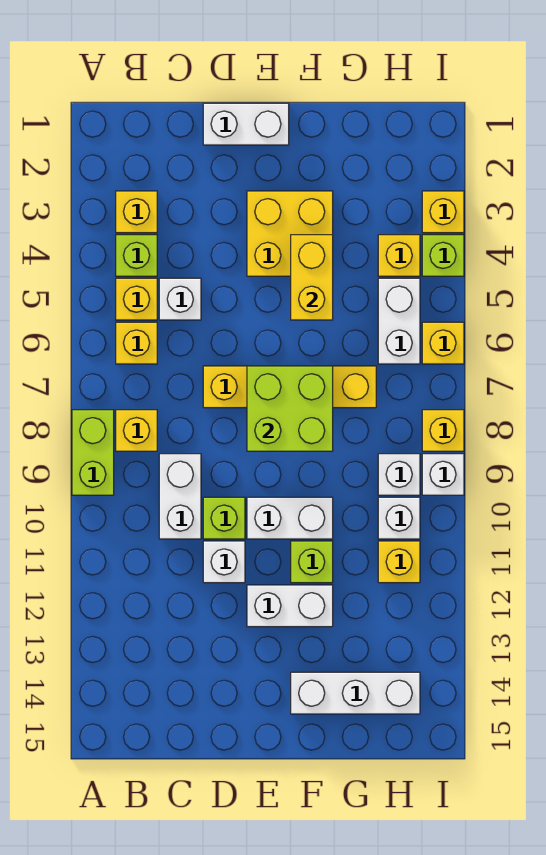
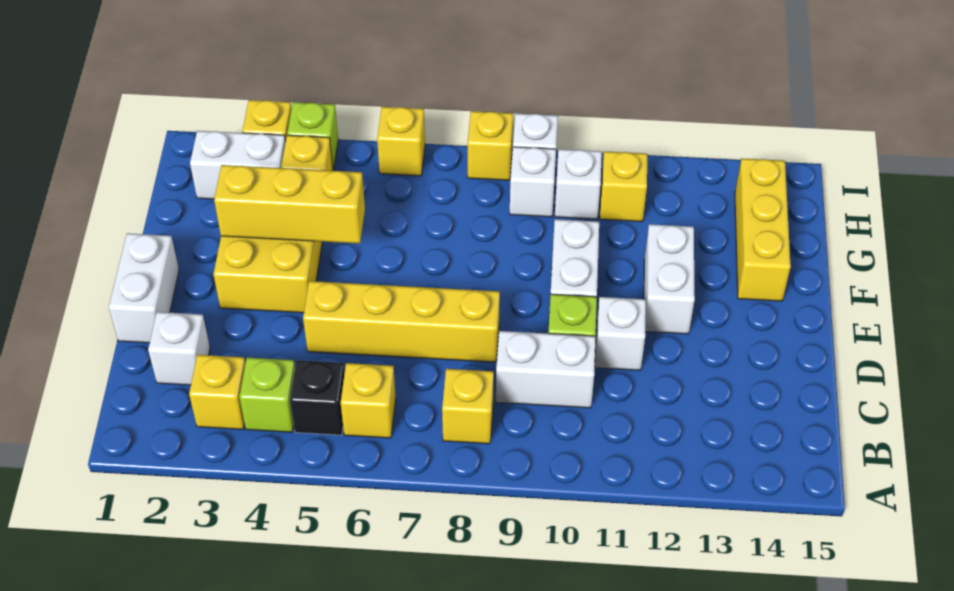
lime brick A8:A9 level 1 -> none
yellow brick B5 level 1 -> black brick B5 level 1
white brick C5 level 1 -> white brick C2 level 1
yellow brick D7:G7 level 1 -> yellow brick D5:D8 level 1
lime brick E7:F8 level 2 -> none
yellow brick F4:F5 level 2 -> yellow brick F3:F5 level 2
lime brick F11 level 1 -> none
white brick F14:H14 level 1 -> yellow brick F14:H14 level 1
white brick H5:H6 level 1 -> white brick H2:H3 level 1

